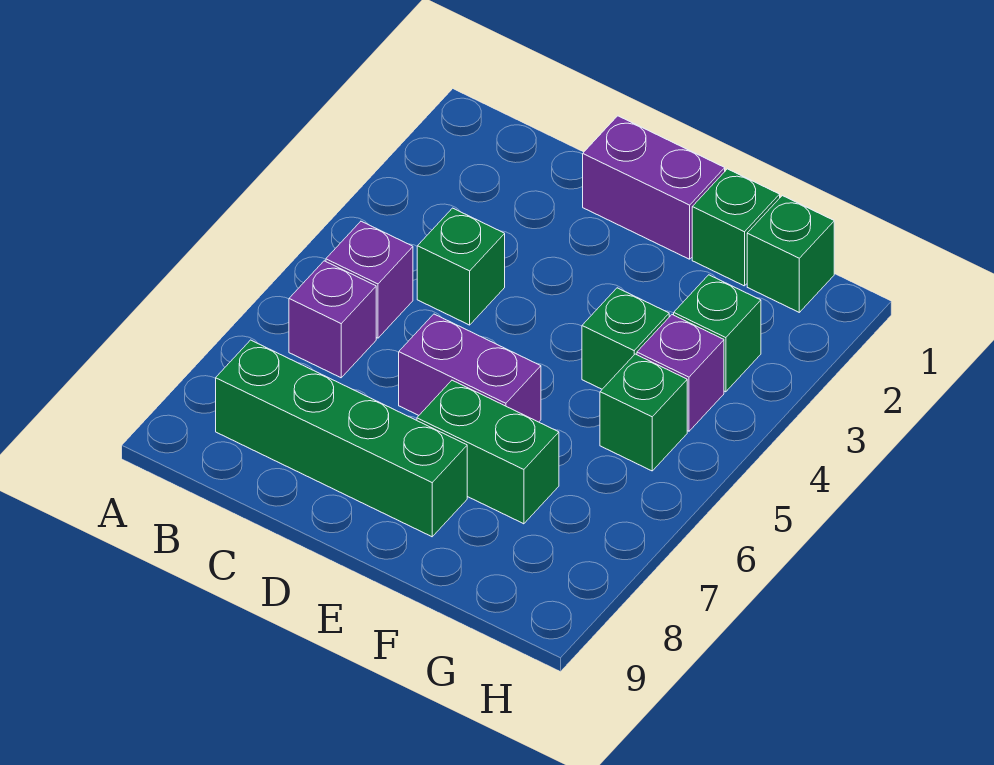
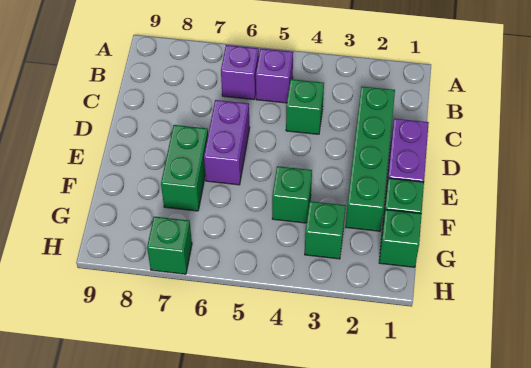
green brick B8:E8 level 1 -> green brick C2:F2 level 1
purple brick G4 level 1 -> none
green brick G5 level 1 -> green brick H7 level 1

